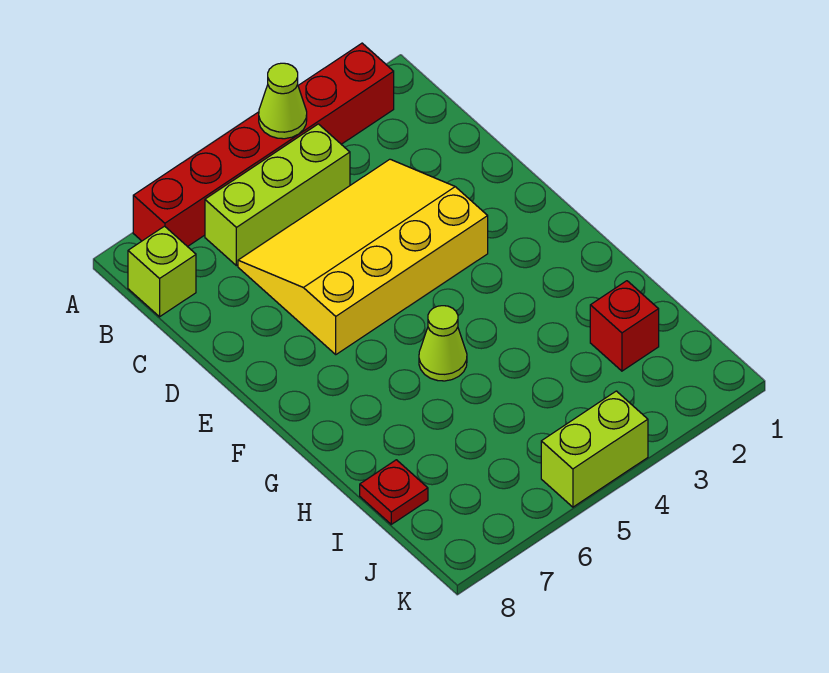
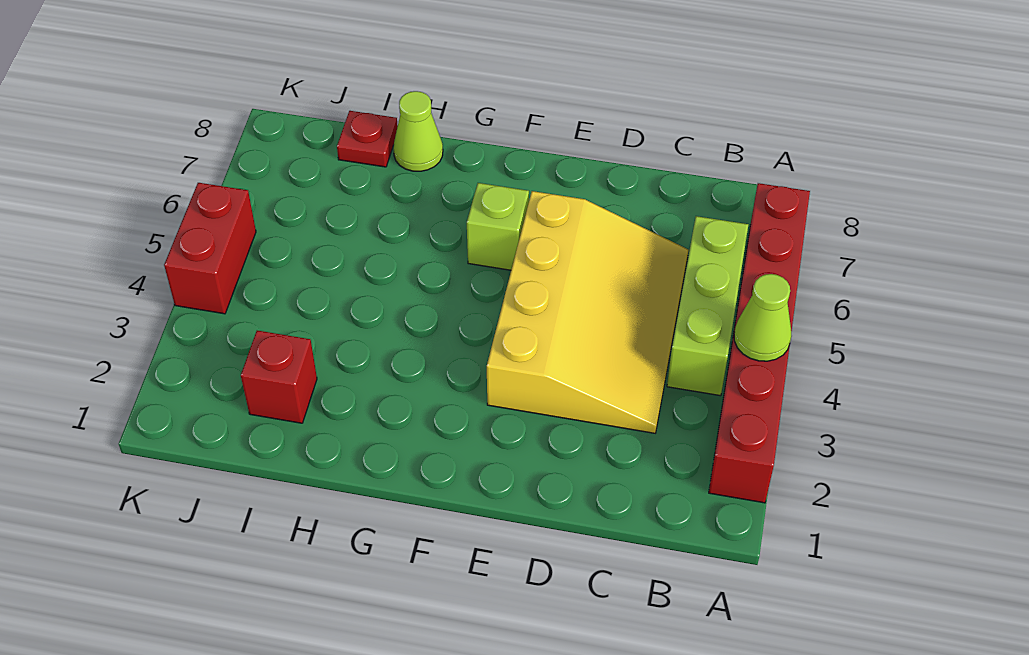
lime brick B8 level 1 -> lime brick F6 level 1
lime cone G5 level 1 -> lime cone H8 level 1
lime brick K4:K5 level 1 -> red brick K4:K5 level 1

